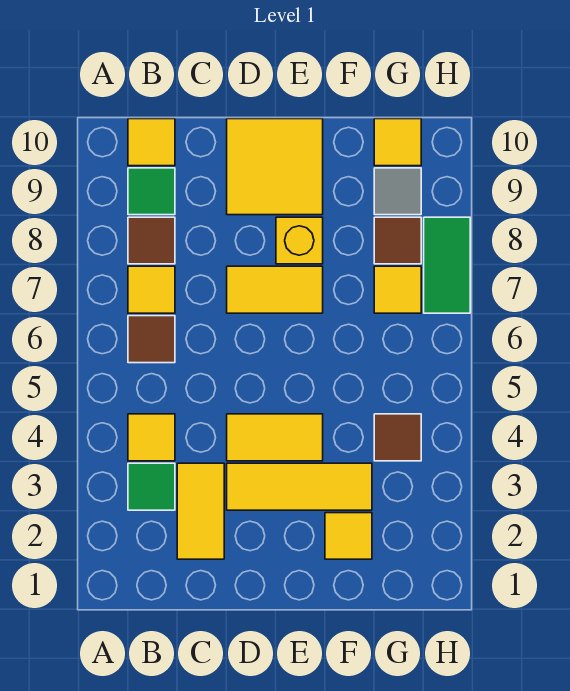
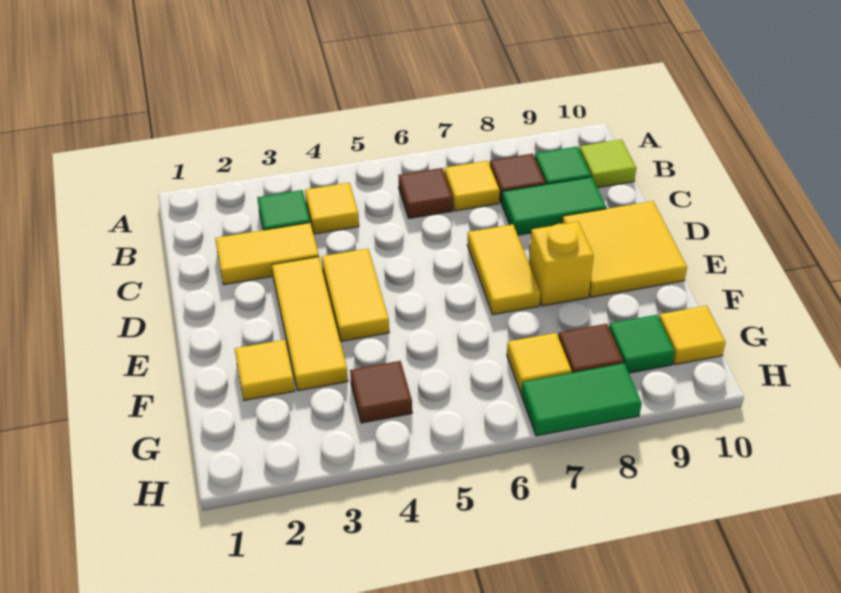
yellow tile B10 level 1 -> lime tile B10 level 1
none -> green tile C8:C9 level 1
grey tile G9 level 1 -> green tile G9 level 1

